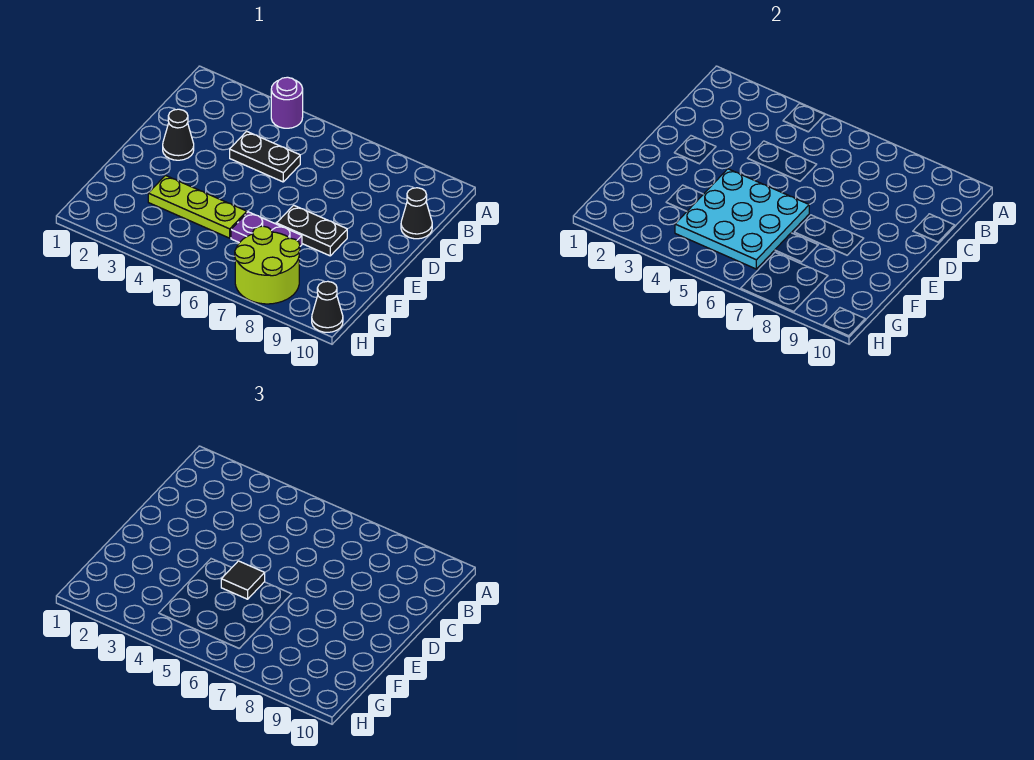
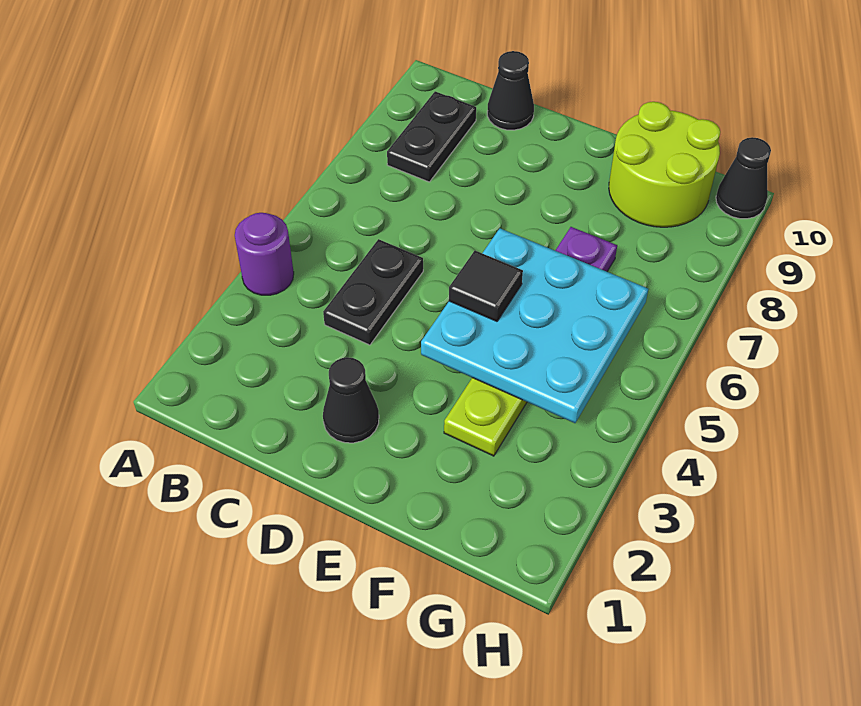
black plate E7:E8 level 1 -> black plate B8:B9 level 1
lime round brick G7:H8 level 1 -> lime round brick F9:G10 level 1

